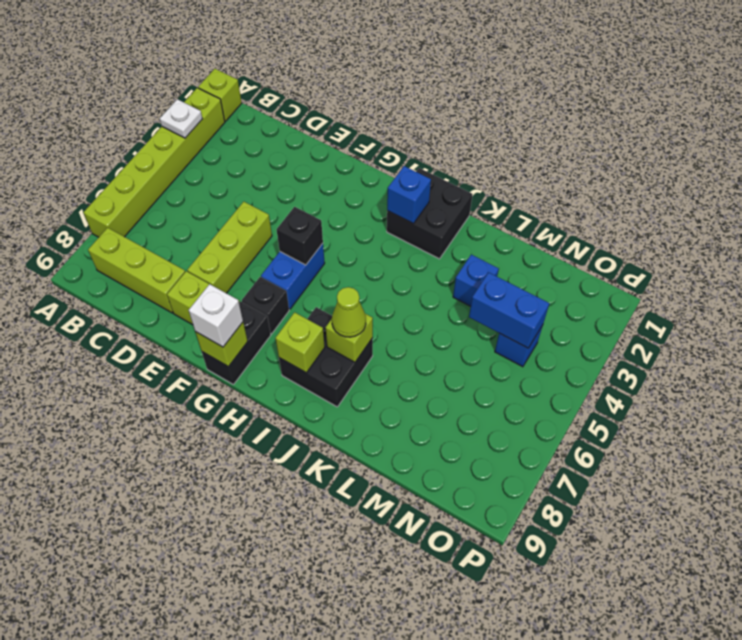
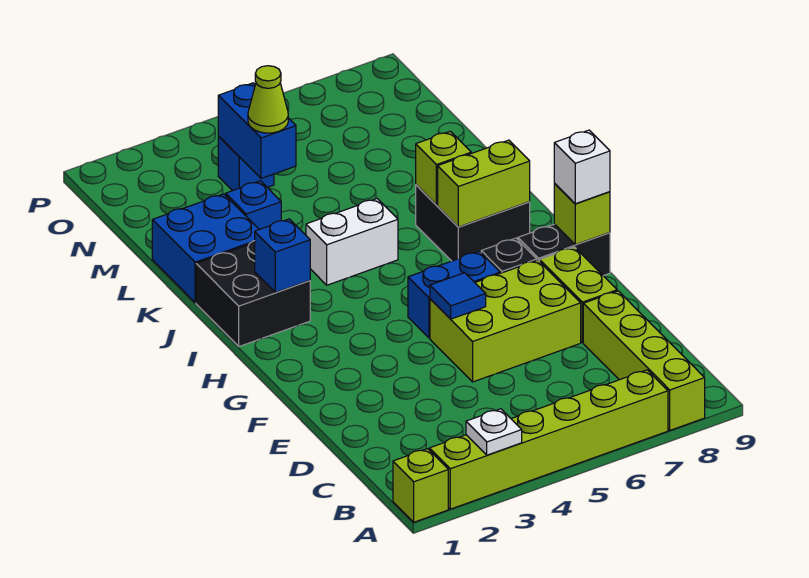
lime brick B8:D8 level 1 -> lime brick A8:D8 level 1
lime brick E5:E7 level 1 -> lime brick E5:F7 level 1
none -> blue tile F5 level 2
black brick G5 level 2 -> none
lime brick I8 level 2 -> lime brick I7:I8 level 2
none -> white brick J4:J5 level 1
lime cone J7 level 3 -> lime cone M4 level 3
none -> blue brick K1:L2 level 1

